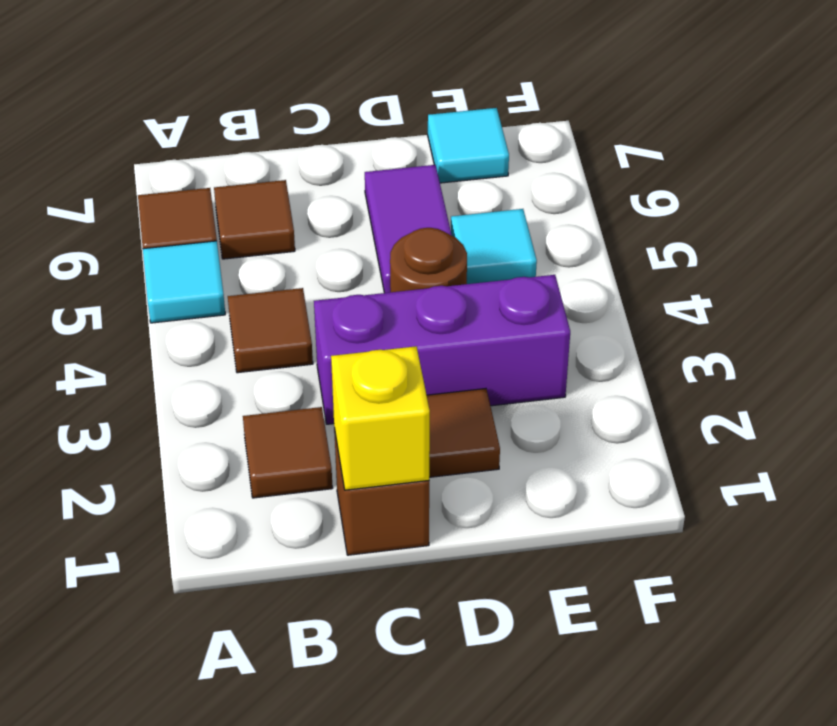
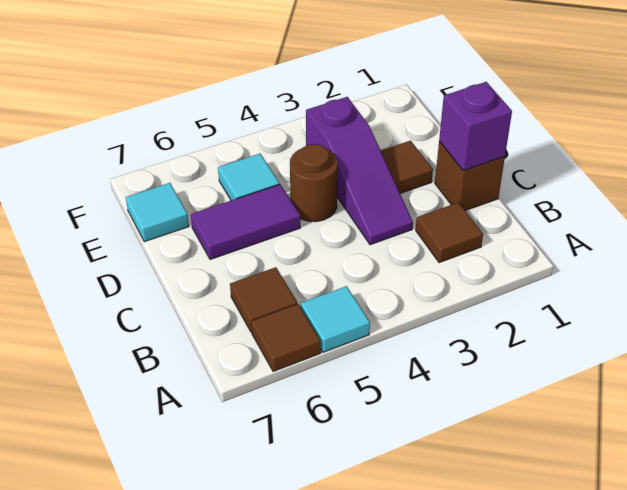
brown tile B4 level 1 -> none
yellow brick C1 level 2 -> purple brick C1 level 2
purple brick C3:E3 level 1 -> purple slope C3:E3 level 1 top E

